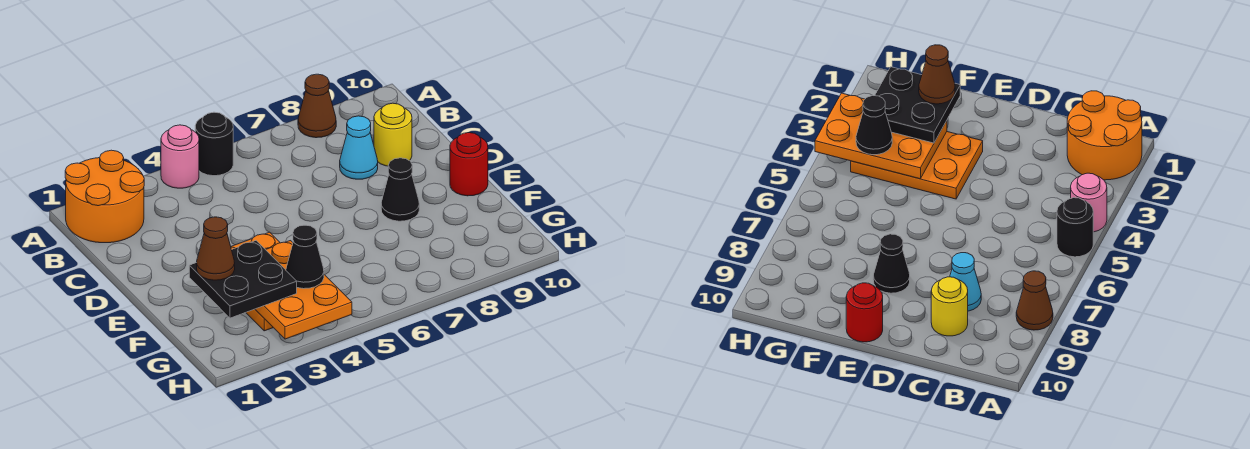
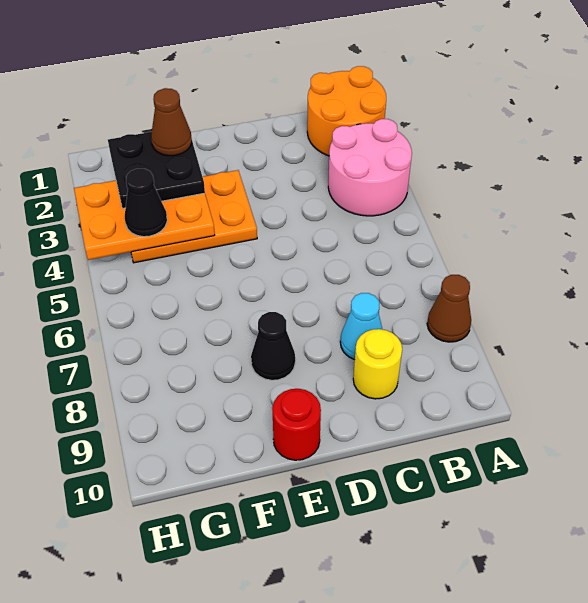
pink round brick A4 level 1 -> pink round brick A3:B4 level 1
black round brick A5 level 1 -> none

